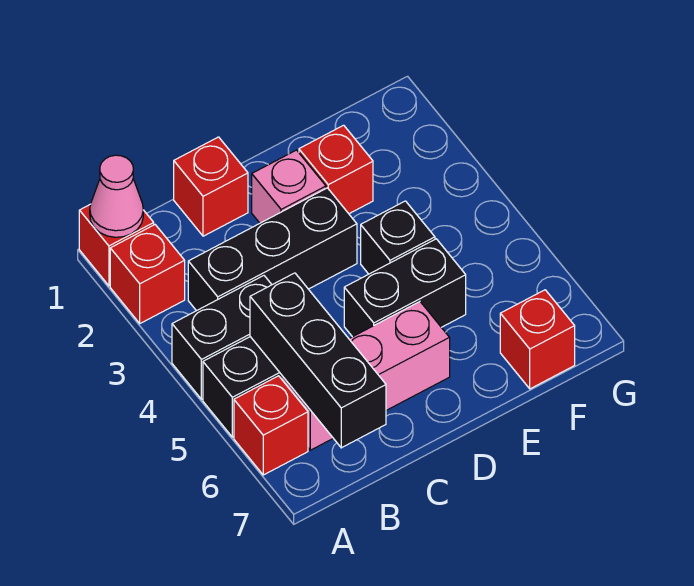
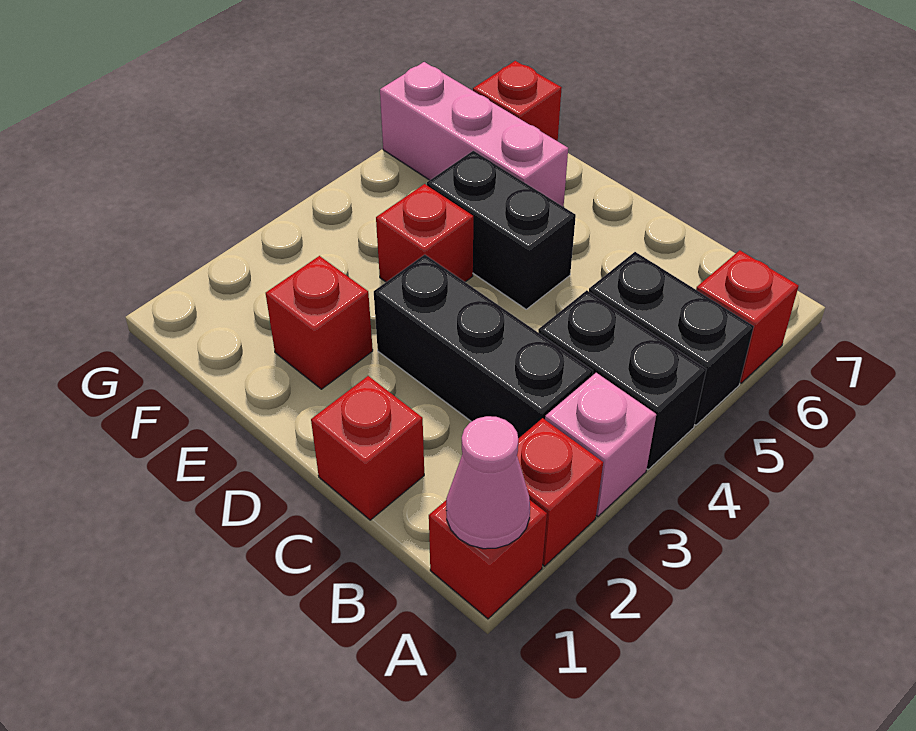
black brick B5:B7 level 2 -> none
pink brick B6:D6 level 1 -> pink brick E6:G6 level 1
pink brick D2 level 1 -> pink brick A3 level 1
black brick E4 level 1 -> red brick E4 level 1

